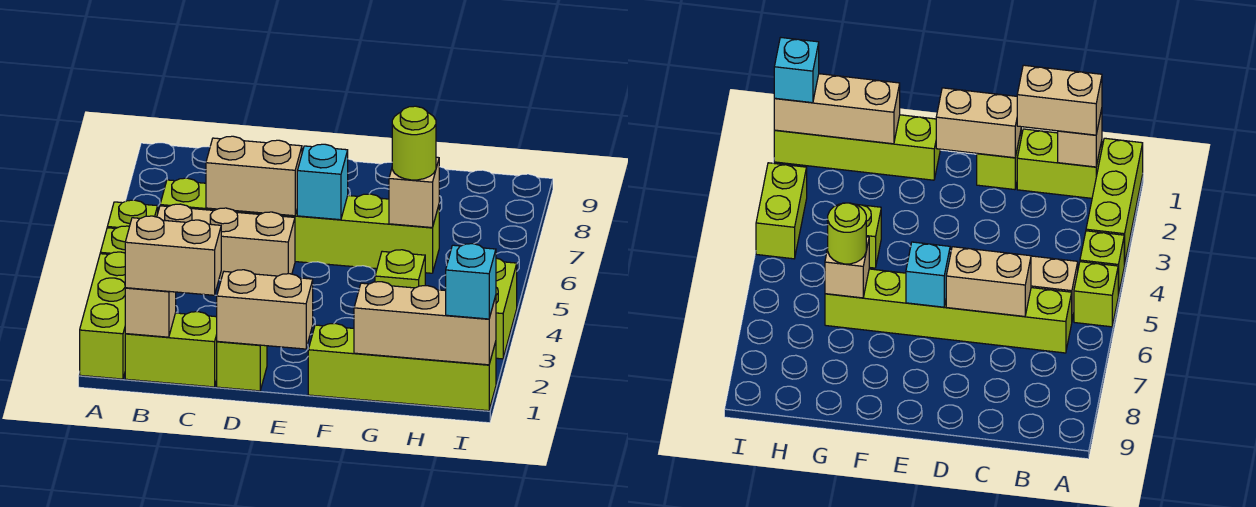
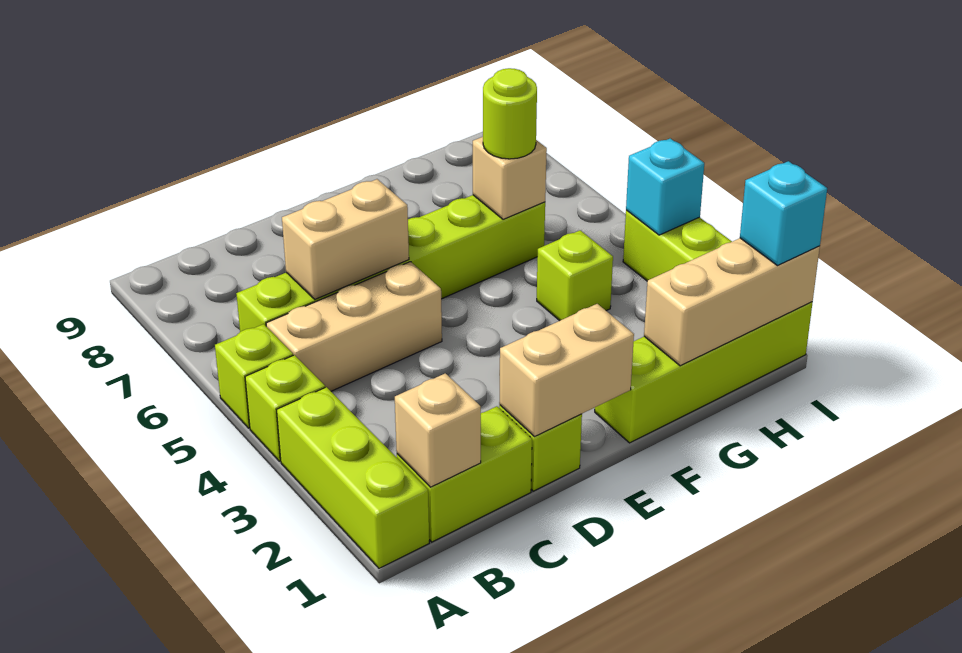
tan brick B1:C1 level 3 -> none
cyan brick E6 level 2 -> cyan brick I4 level 2

